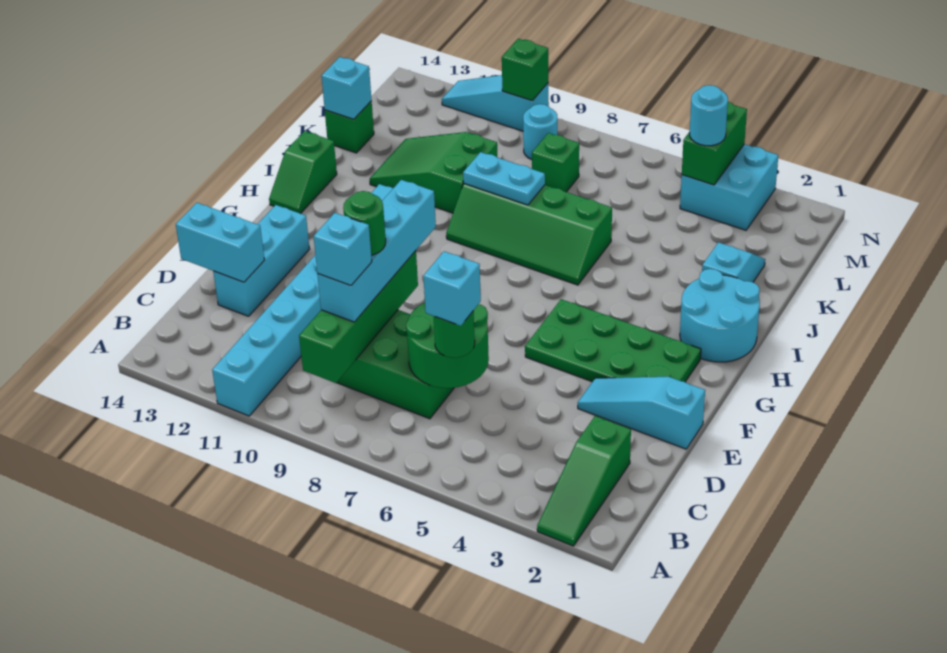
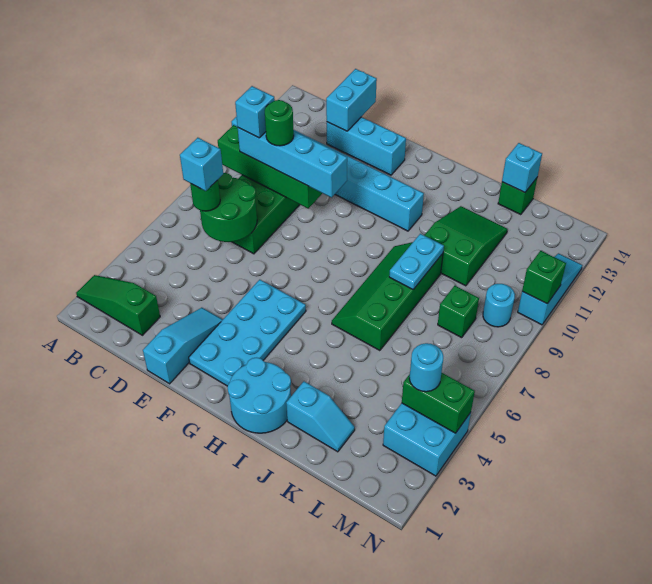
green plate F2:G5 level 1 -> cyan plate F2:G5 level 1
green slope H14:I14 level 1 top I -> none

